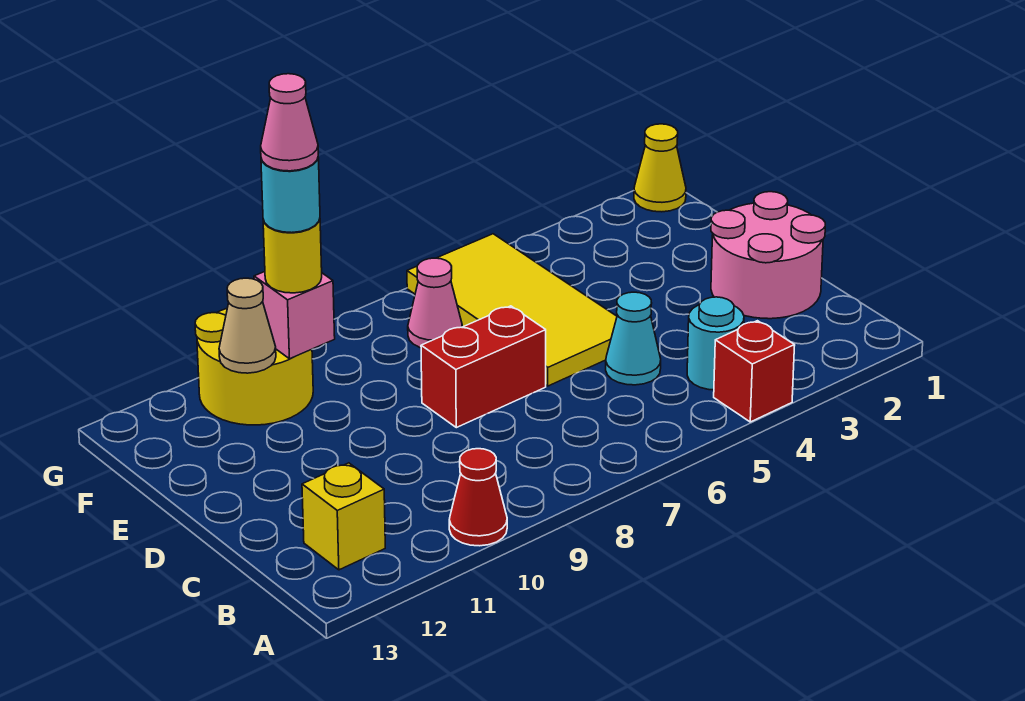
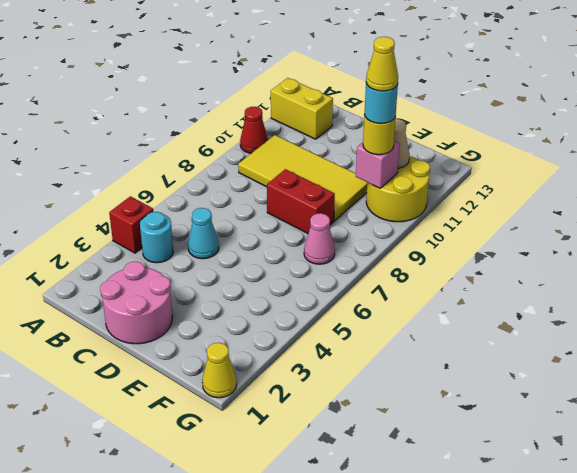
yellow brick B12 level 1 -> yellow brick A12:B12 level 1
yellow tile D5:G6 level 1 -> yellow tile B9:E10 level 1
red brick D7:D8 level 1 -> red brick D8:E8 level 1
pink cone F10 level 5 -> yellow cone F10 level 5

